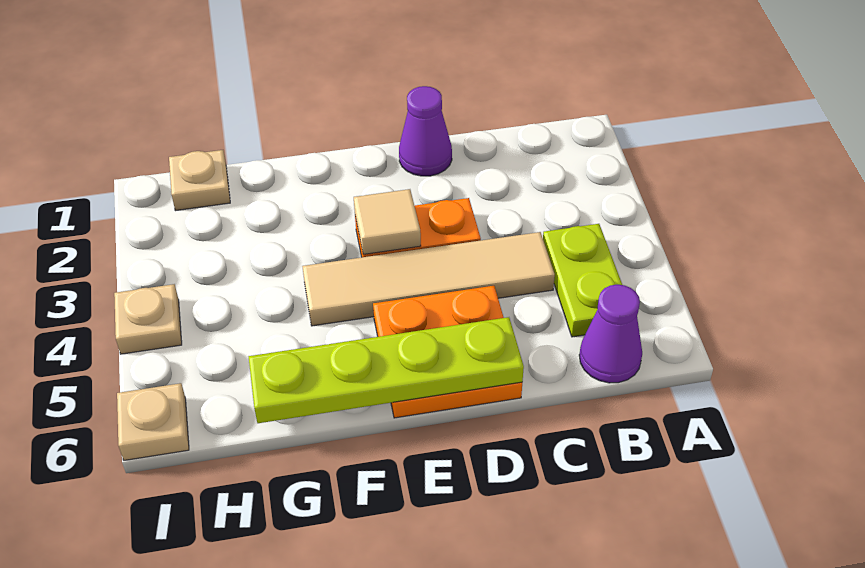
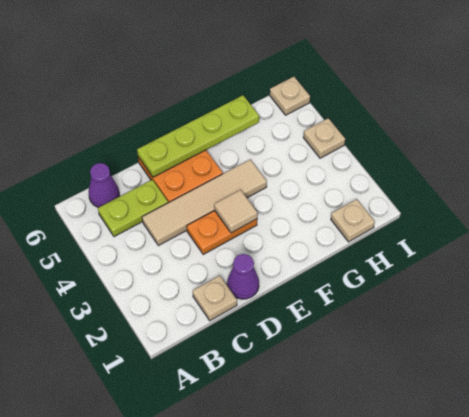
lime plate B4:B5 level 1 -> lime plate B5:C5 level 1
none -> tan plate C1 level 1

